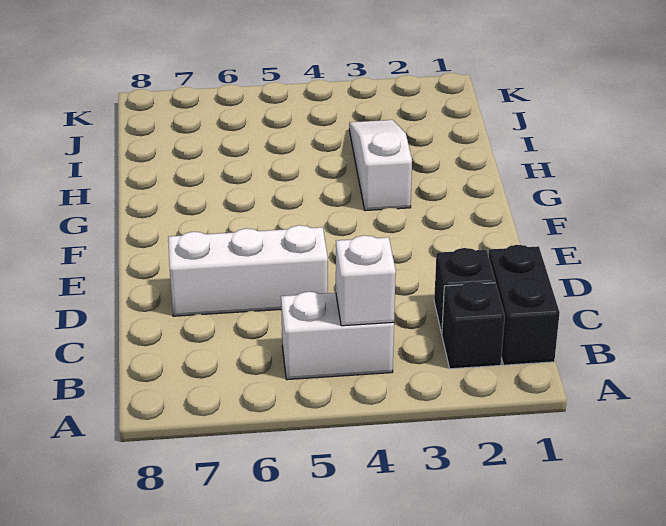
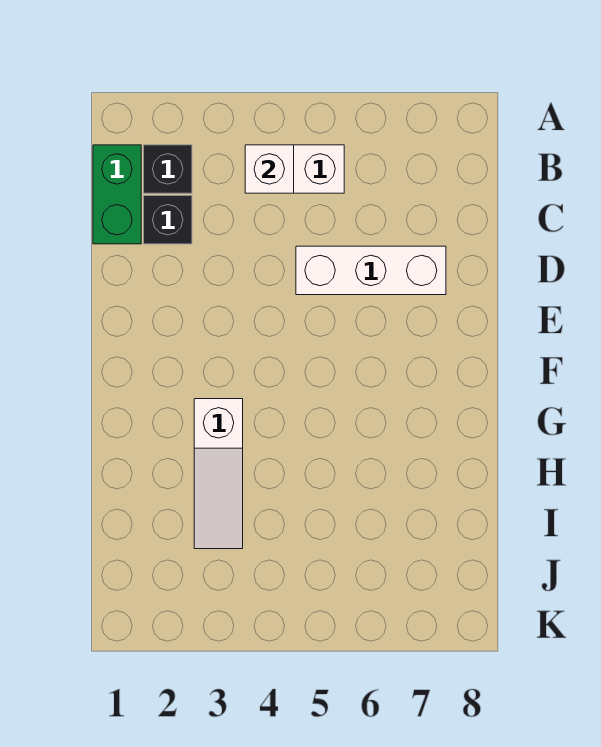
black brick B1:C1 level 1 -> green brick B1:C1 level 1

